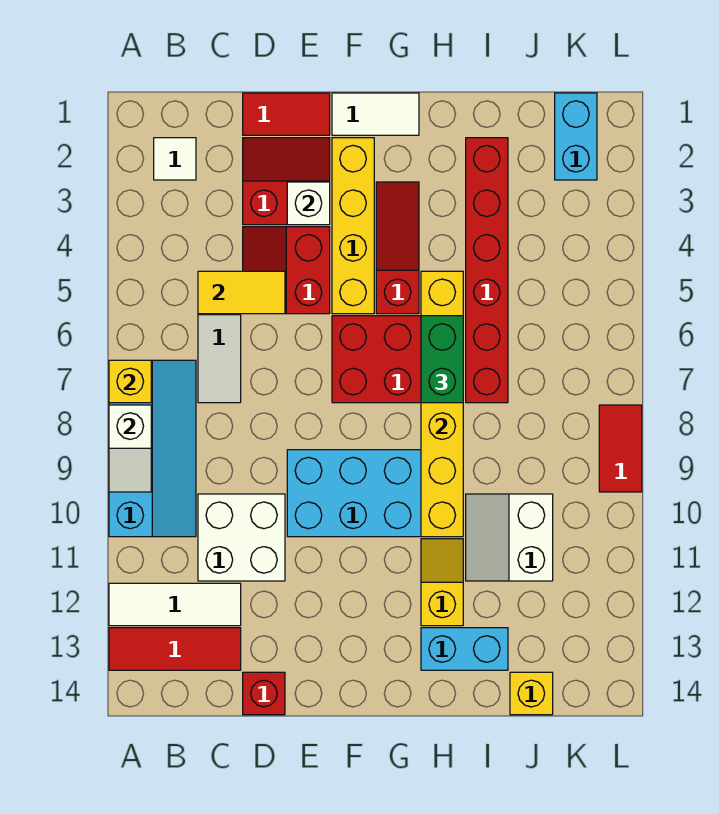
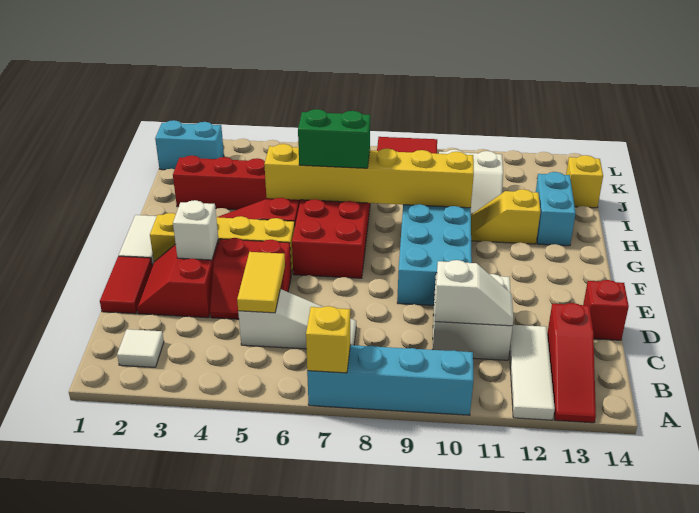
white slope A8:A9 level 2 top 8 -> white slope C10:C11 level 2 top 10
red tile A13:C13 level 1 -> red slope A13:C13 level 1 top C

